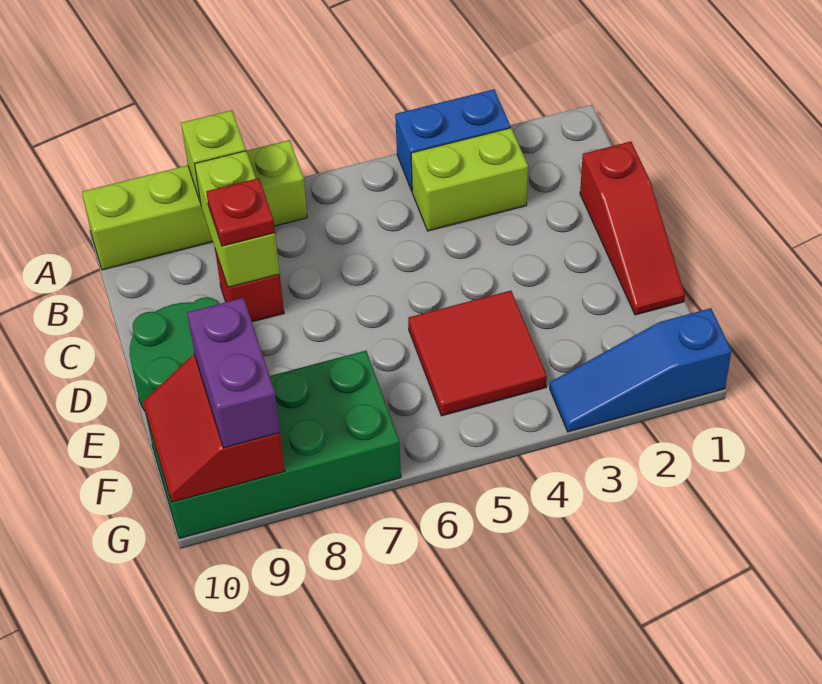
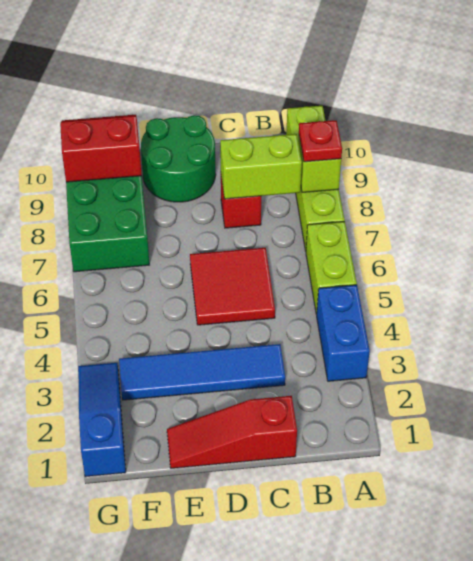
lime brick B3:B4 level 1 -> lime brick A5:A6 level 1
none -> blue tile C3:F3 level 1
red plate C8 level 3 -> red plate A8 level 3
red tile E4:F5 level 1 -> red tile C5:D6 level 1
purple brick F9:G9 level 3 -> none

